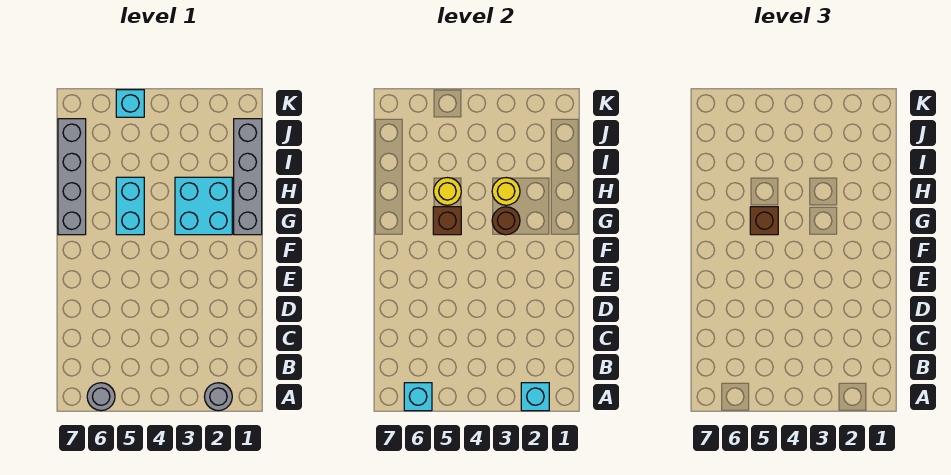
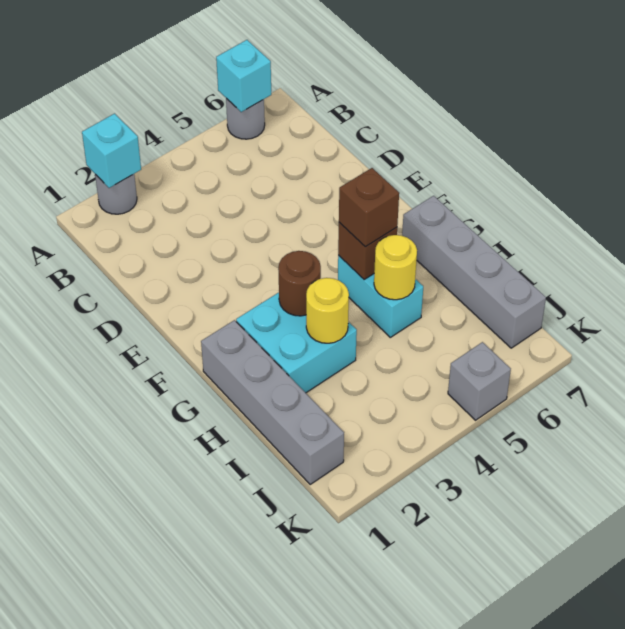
cyan brick K5 level 1 -> grey brick K5 level 1

